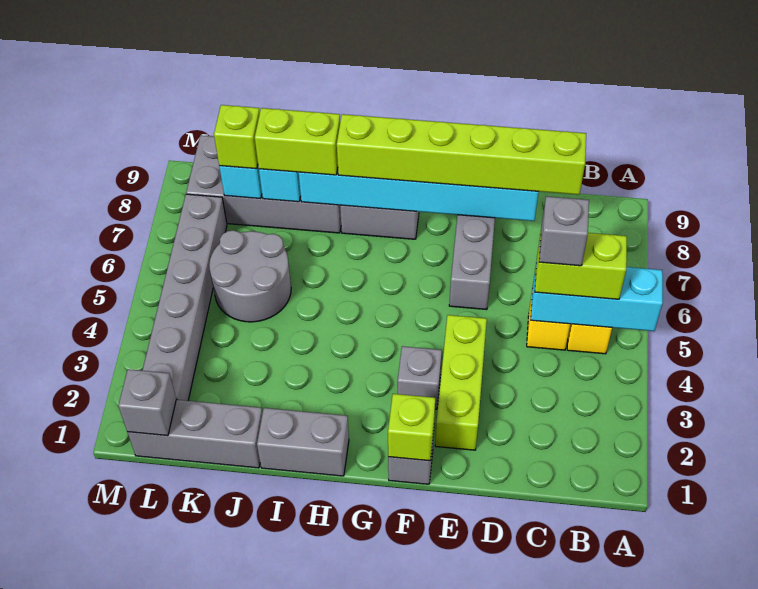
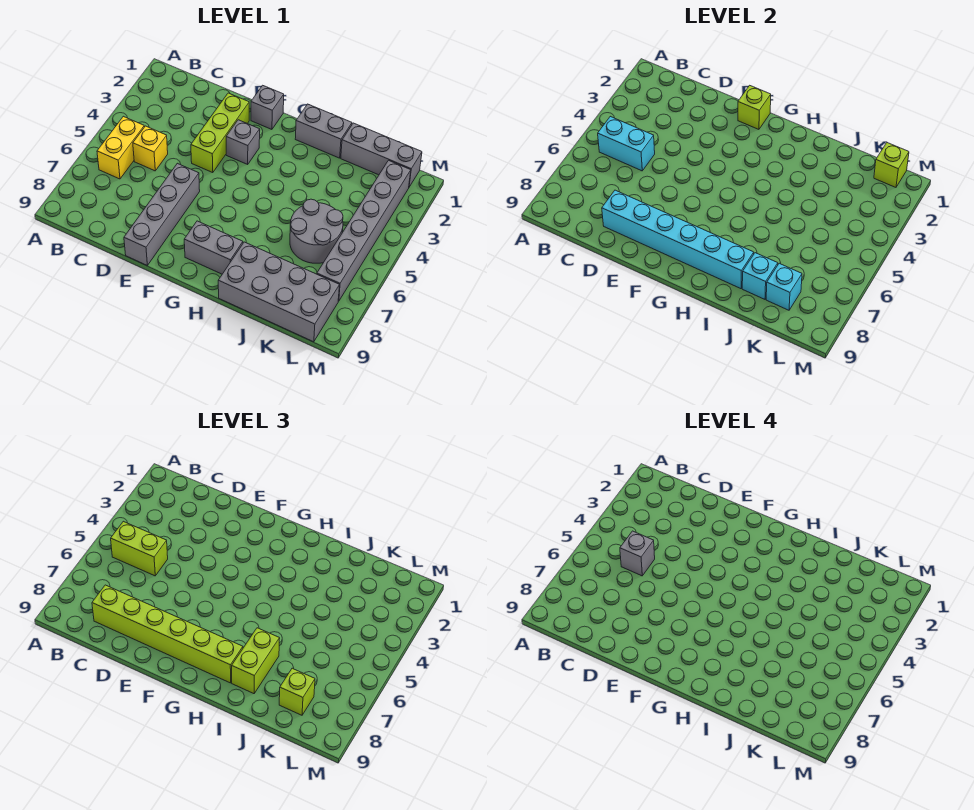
cyan brick A5:C5 level 2 -> cyan brick B5:C5 level 2
lime brick I8:J8 level 3 -> lime brick I7:I8 level 3
grey brick L1 level 2 -> lime brick L1 level 2

